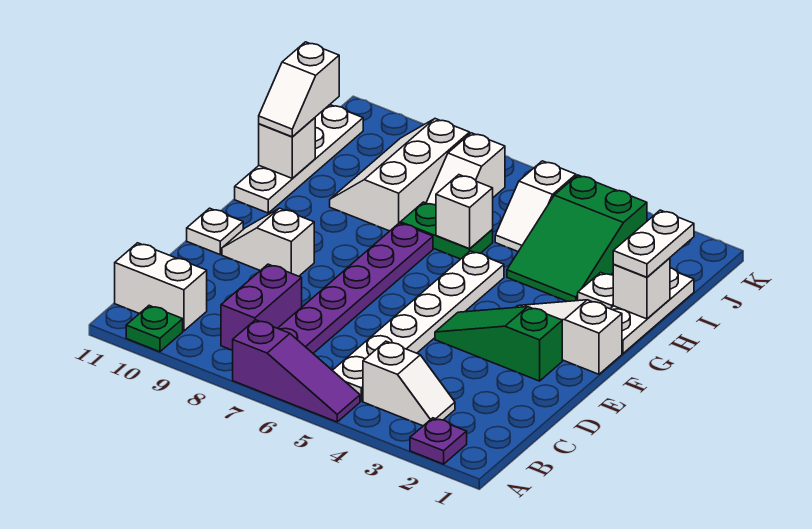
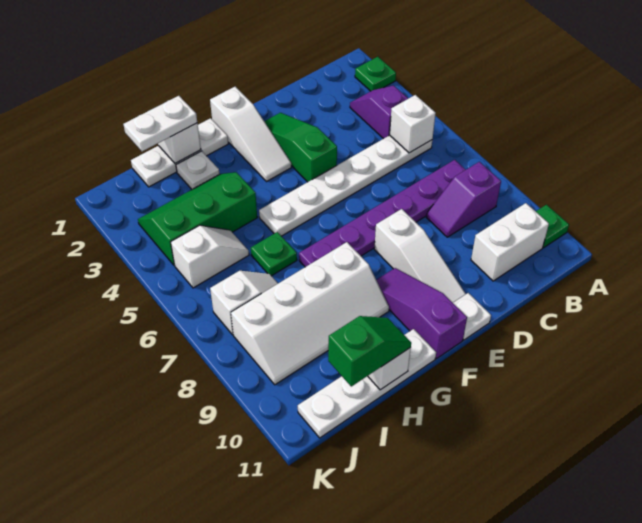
purple plate A2 level 1 -> green plate A2 level 1
purple slope A5:A7 level 1 top 7 -> purple slope F9:F11 level 1 top 11
white slope B3:B4 level 1 top 4 -> purple slope B3:B4 level 1 top 4
purple brick B8:C8 level 1 -> purple slope B8:C8 level 1 top B
white brick B10:B11 level 1 -> white brick B10:C10 level 1
green slope E2:E4 level 1 top 2 -> green slope E2:E4 level 1 top 4
white slope E9:E10 level 1 top 9 -> white slope E8:E10 level 1 top 8
green slope H3:J4 level 1 top J -> green slope H3:J4 level 1 top 4
green plate H6:H7 level 1 -> green plate H6 level 1
white brick H6 level 2 -> white brick B5 level 2
white slope H8:J9 level 1 top 8 -> white slope G8:J9 level 1 top 8
white slope H11:I11 level 3 top I -> green slope H11:I11 level 3 top I

